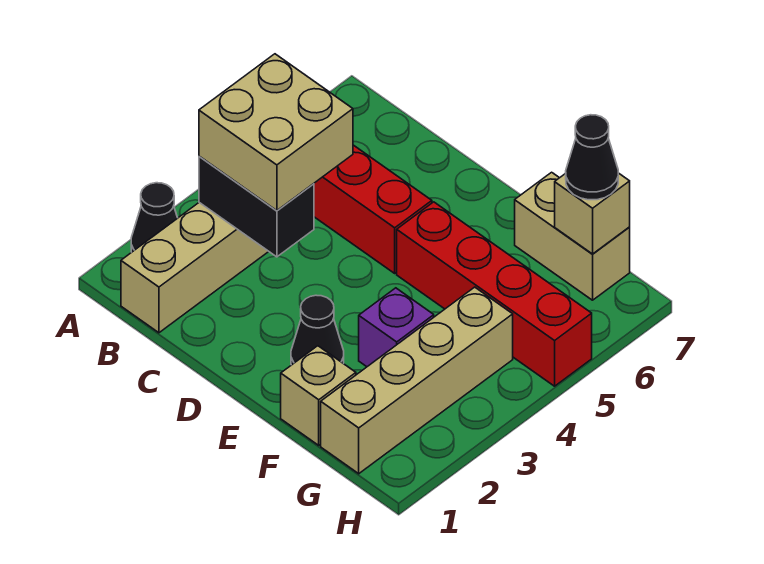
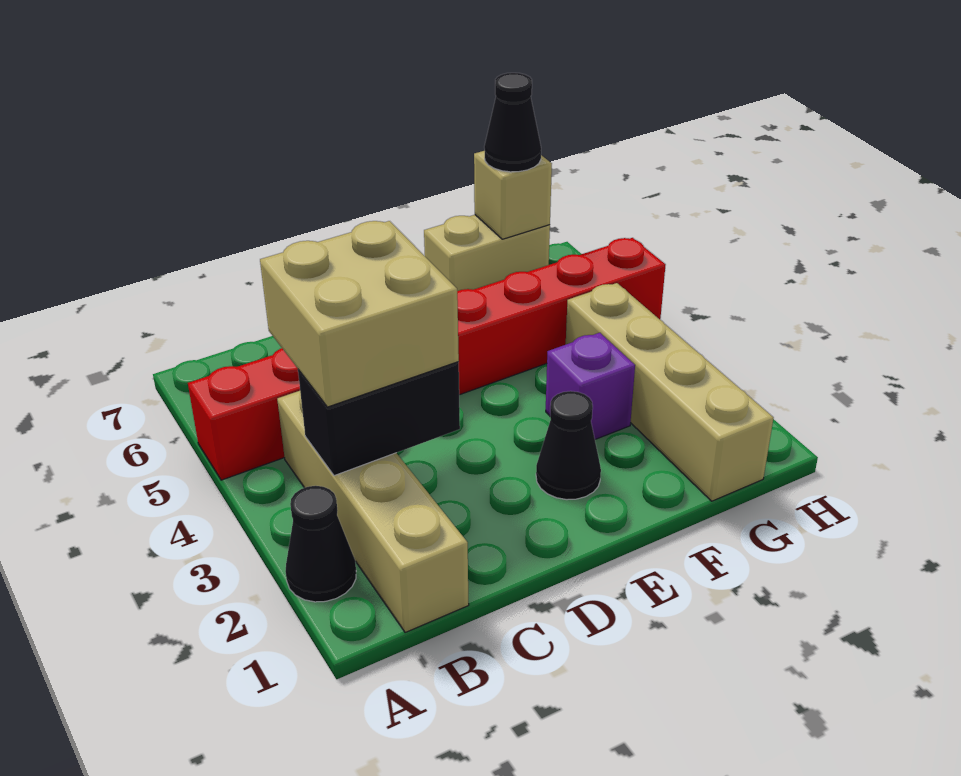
tan brick F1 level 1 -> none

